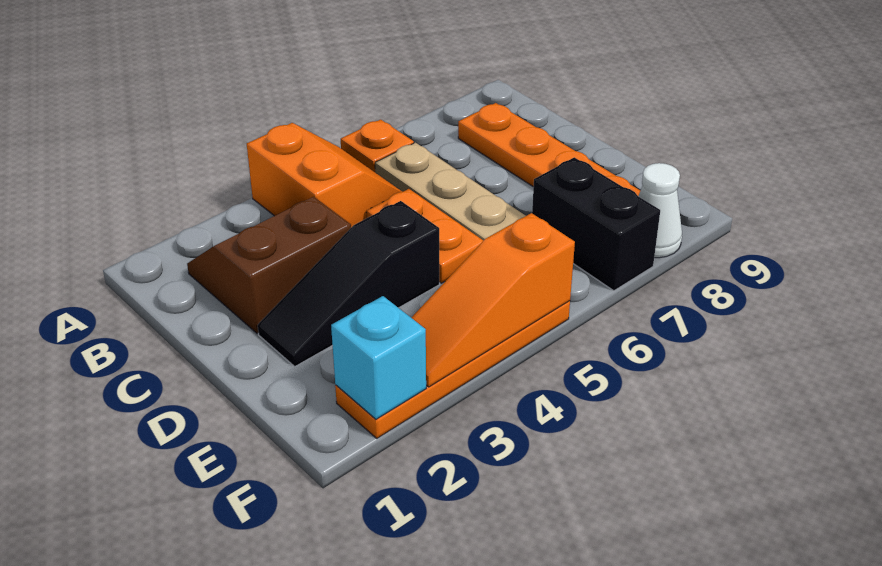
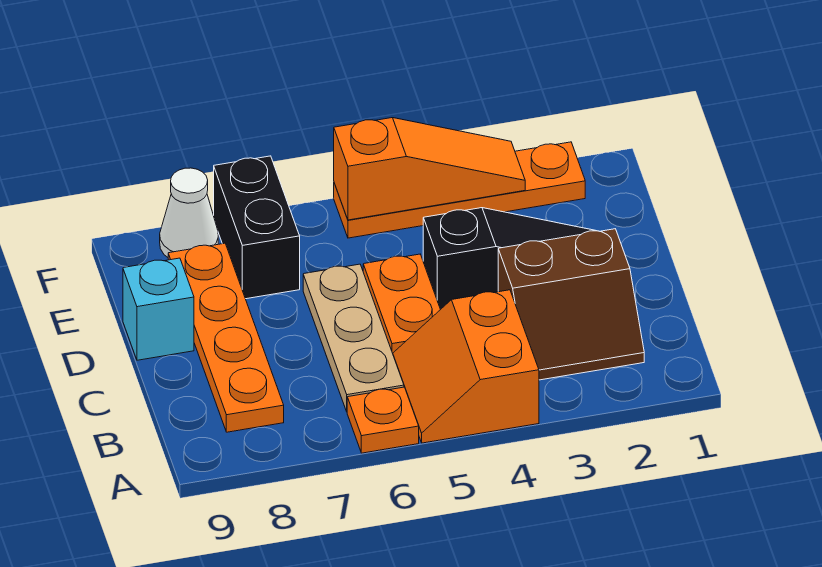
cyan brick F2 level 2 -> cyan brick D9 level 1

